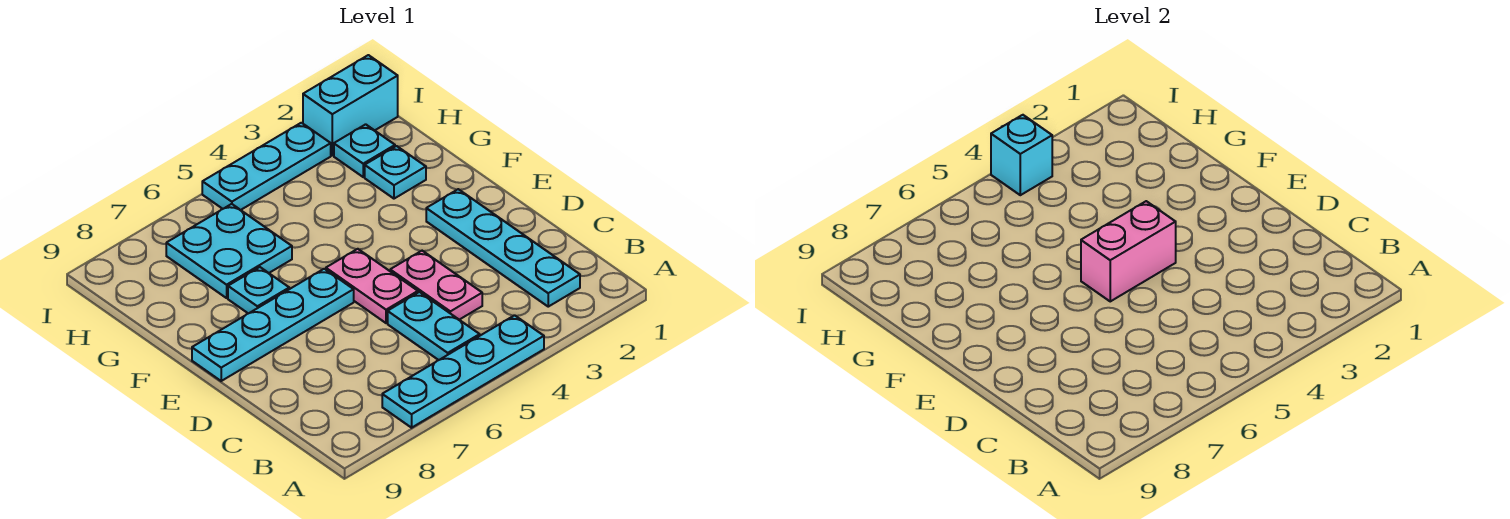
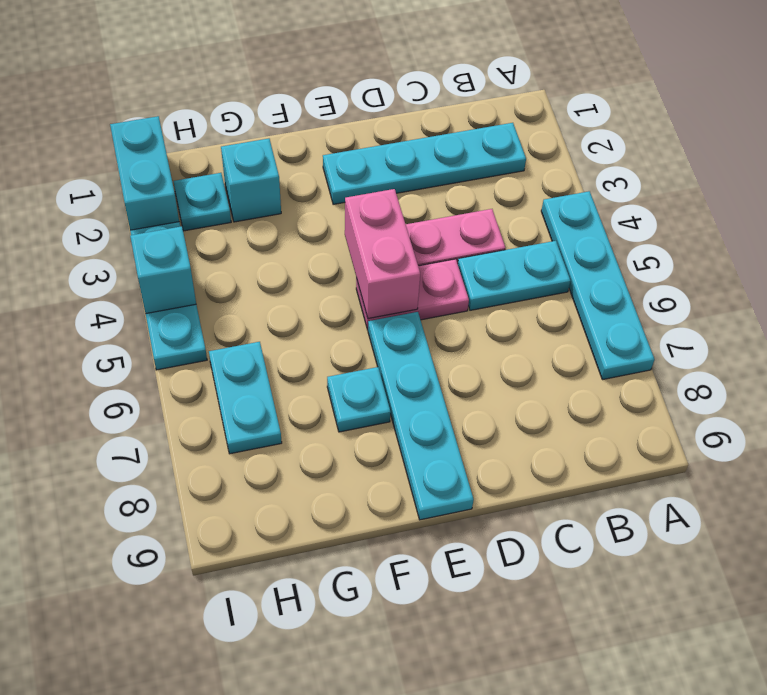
cyan plate G2 level 1 -> cyan brick G2 level 1
cyan plate G6:H7 level 1 -> cyan plate H6:H7 level 1

